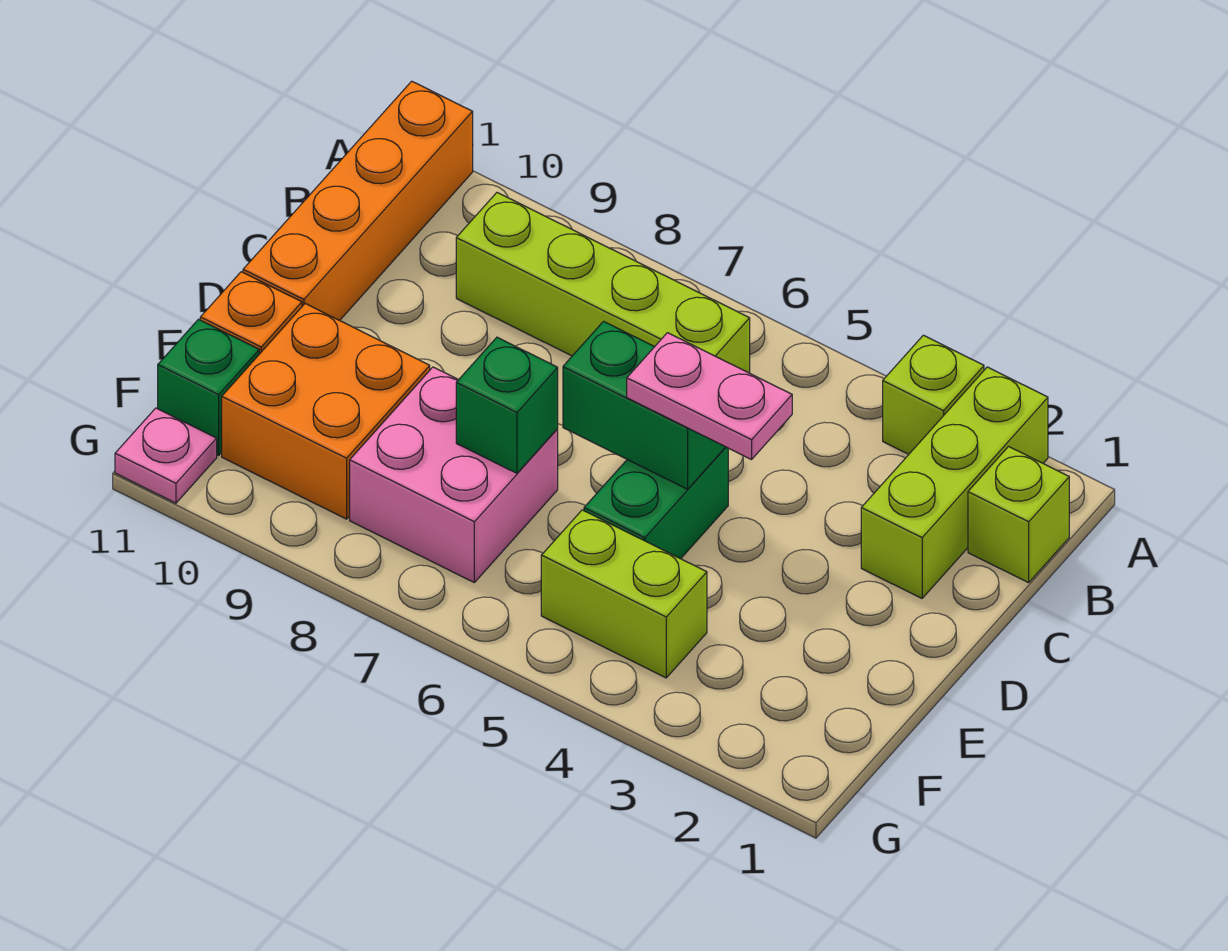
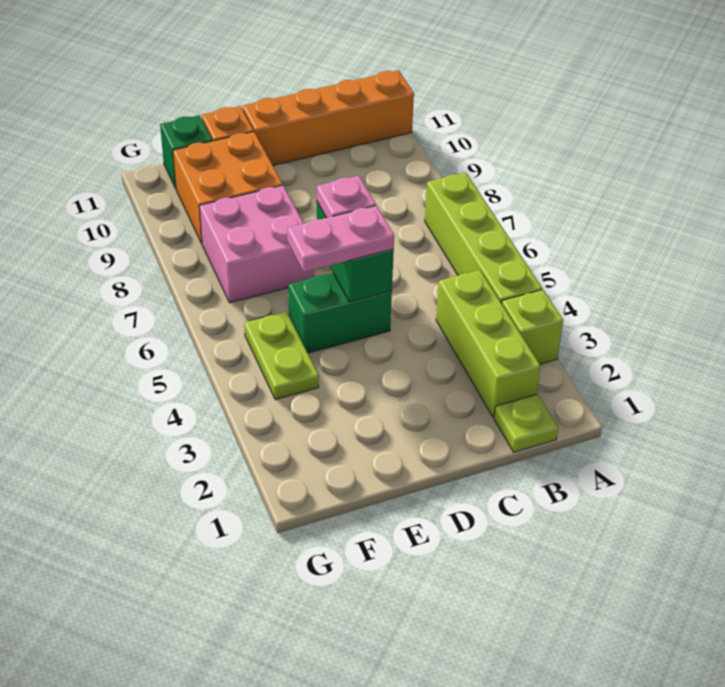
lime brick A2:C2 level 1 -> lime brick B2:B4 level 1
lime brick B1 level 1 -> lime plate B1 level 1
lime brick B6:B9 level 1 -> lime brick A4:A7 level 1
pink plate D4:D5 level 3 -> pink plate D5:E5 level 3
green brick E7 level 2 -> none
lime brick F4:F5 level 1 -> lime plate F4:F5 level 1
pink plate G11 level 1 -> pink plate D6 level 3

